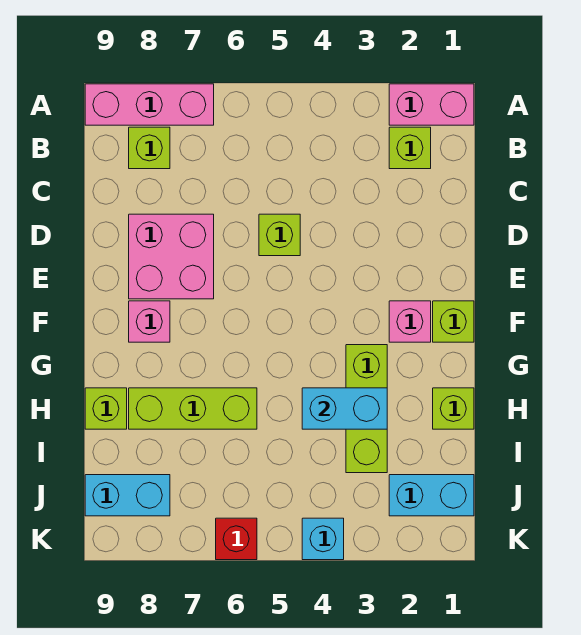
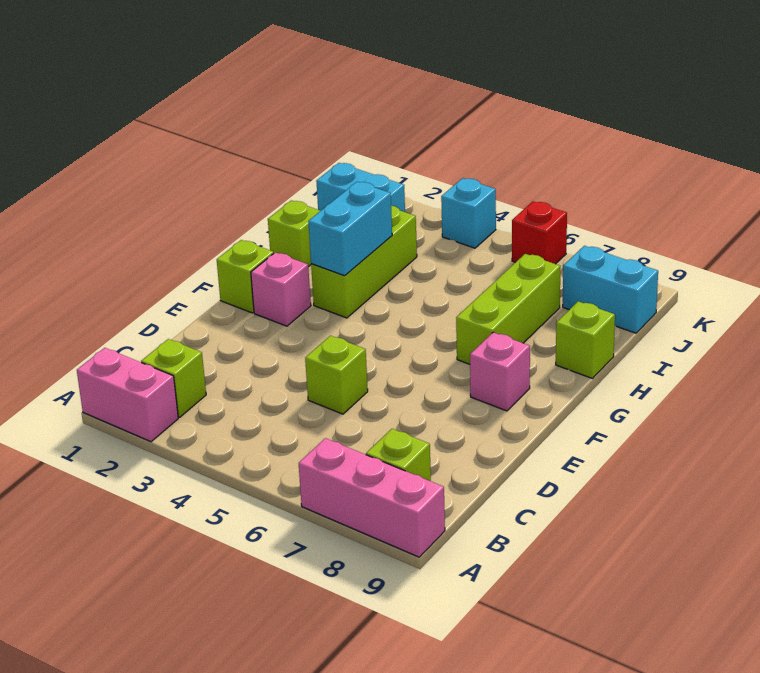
pink brick D7:E8 level 1 -> none
cyan brick H3:H4 level 2 -> cyan brick G3:H3 level 2
lime brick H6:H8 level 1 -> lime brick G7:I7 level 1

